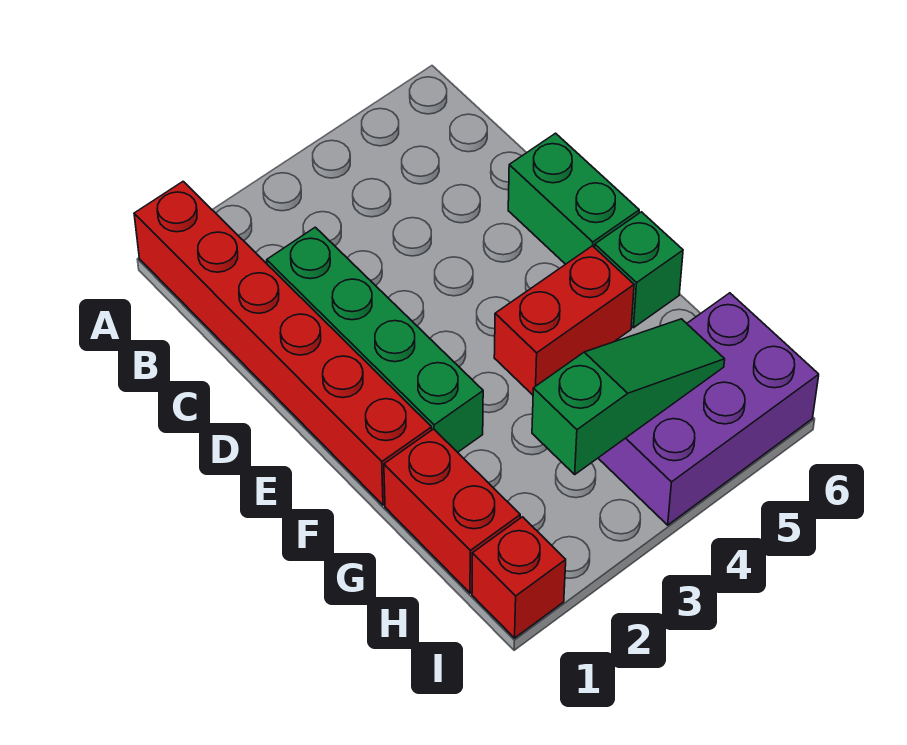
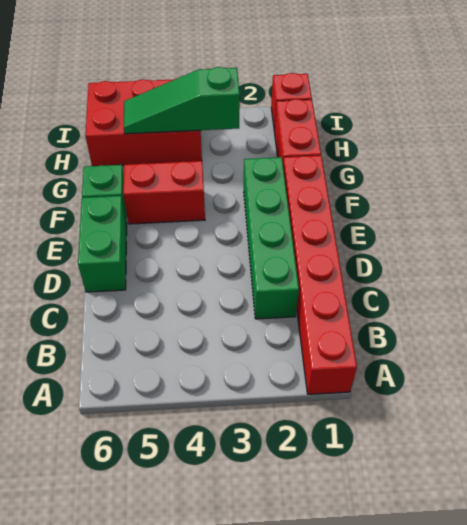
purple brick H4:I6 level 1 -> red brick H4:I6 level 1

